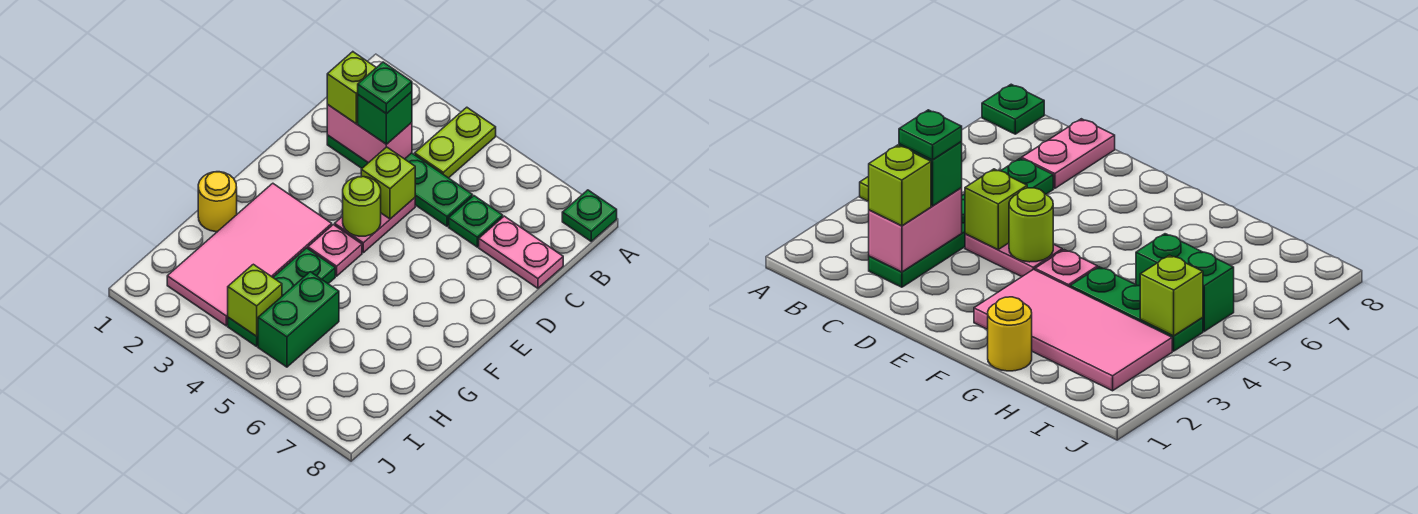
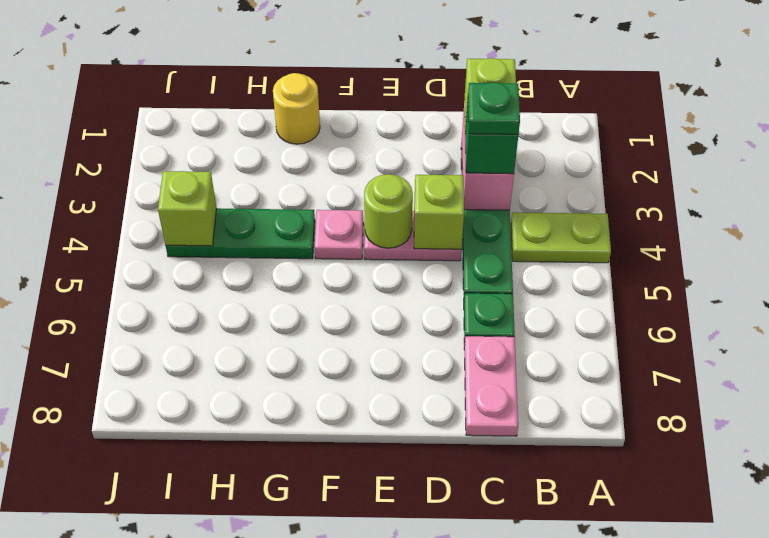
green plate A8 level 1 -> none
pink tile F2:I3 level 1 -> none
green brick H5:I5 level 1 -> none

